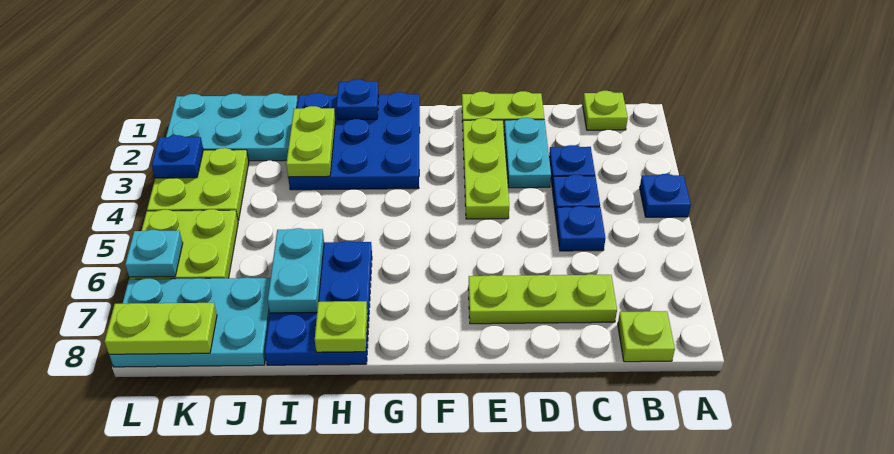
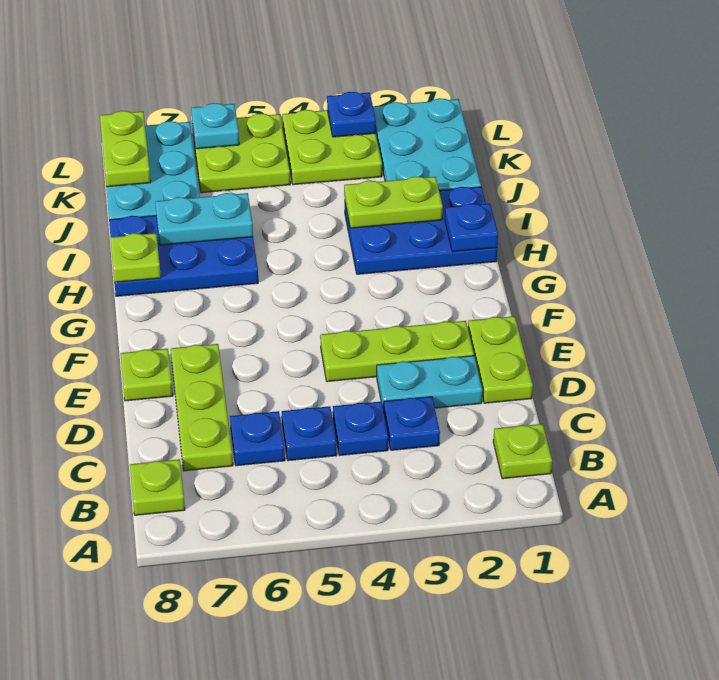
blue plate A4 level 1 -> blue plate C6 level 1
none -> lime plate E8 level 1
blue plate G1:I3 level 1 -> blue plate H1:I3 level 1

